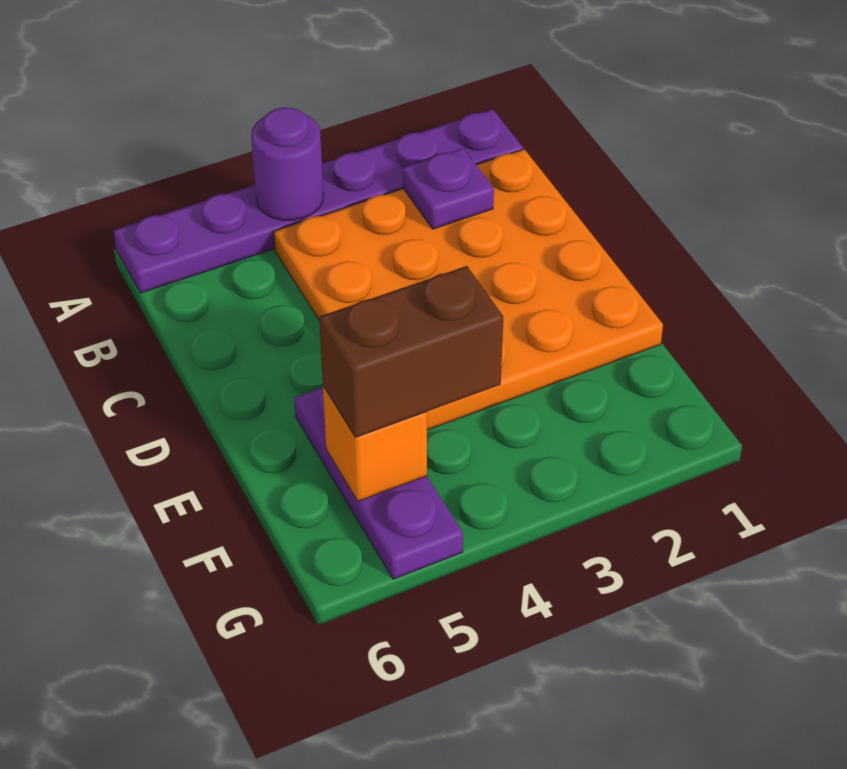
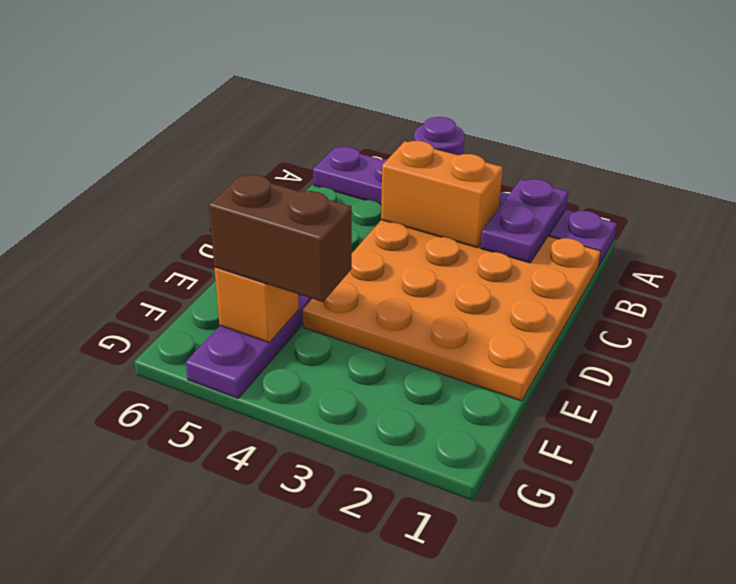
purple plate B2 level 2 -> purple plate A2:B2 level 2
none -> orange brick B3:B4 level 2

